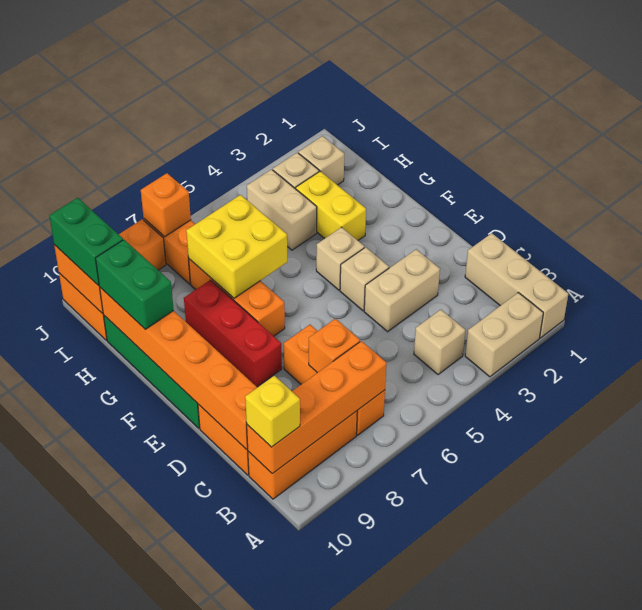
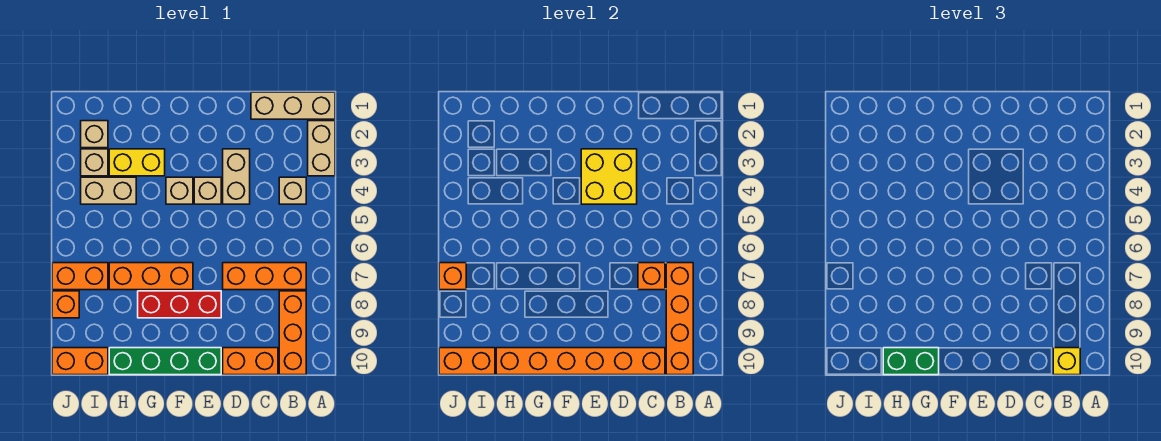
yellow brick G6:H7 level 2 -> yellow brick D3:E4 level 2
green brick I10:J10 level 3 -> none

